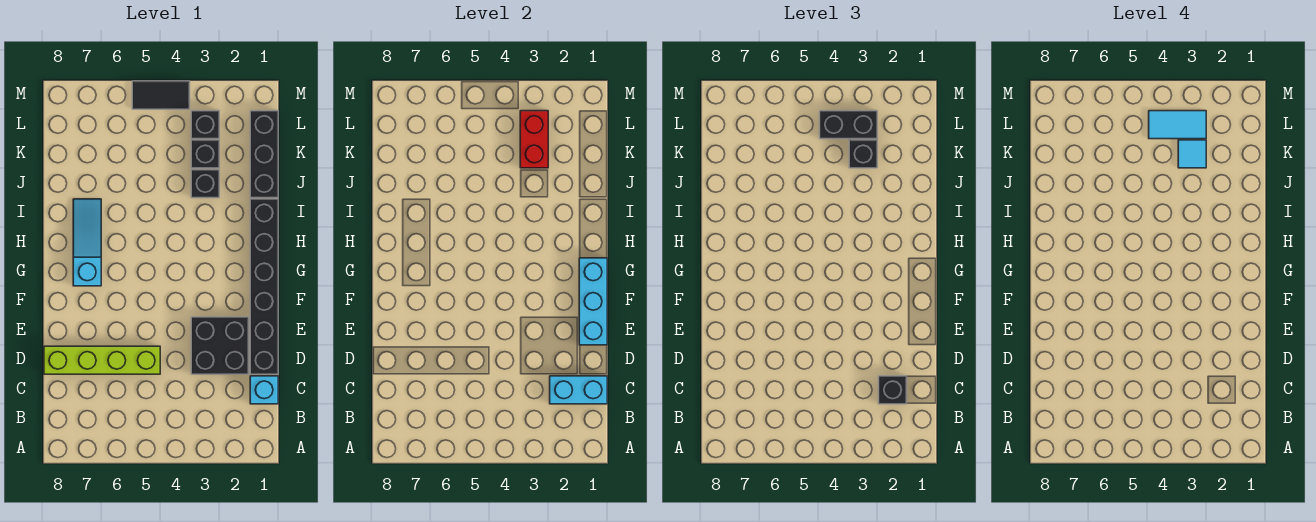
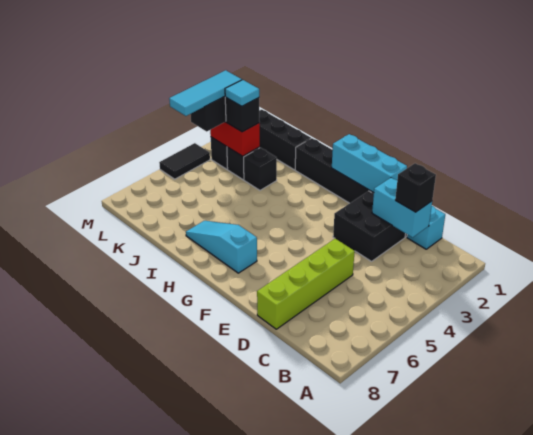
cyan brick C1:C2 level 2 -> cyan brick C2:D2 level 2
cyan tile L3:L4 level 4 -> cyan tile L3:L5 level 4

